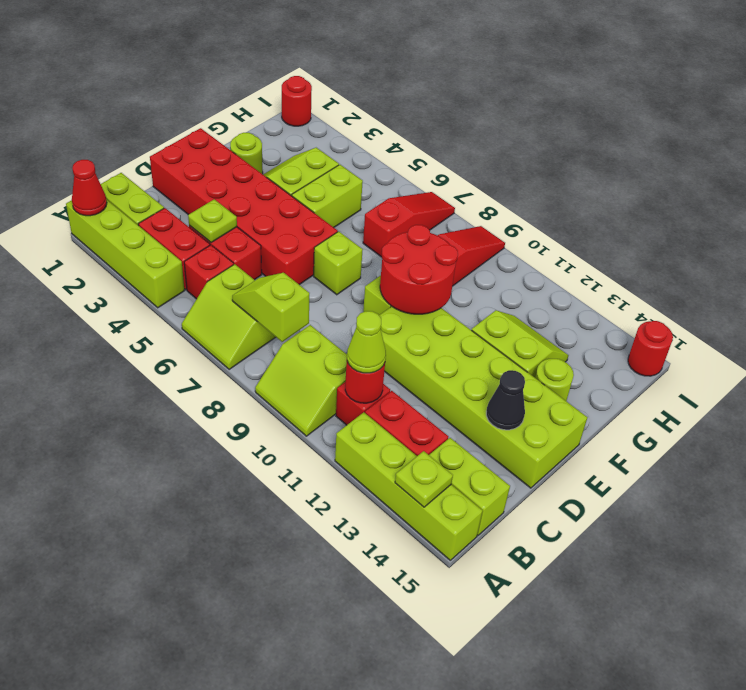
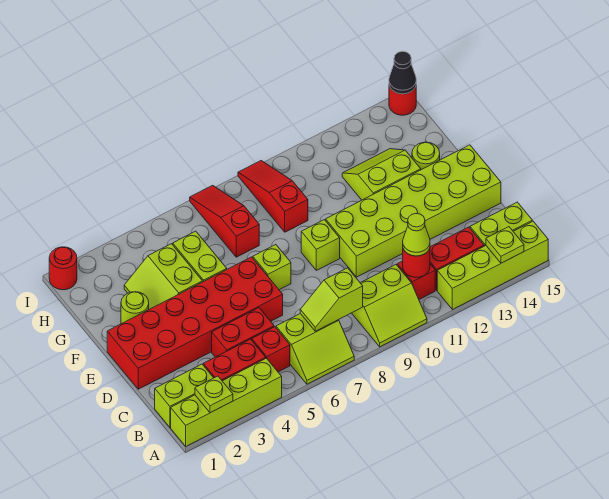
red cone A1 level 2 -> none
lime plate C4 level 2 -> lime plate A2 level 2
black cone D14 level 2 -> black cone I15 level 2
red round brick E9:F10 level 2 -> none

